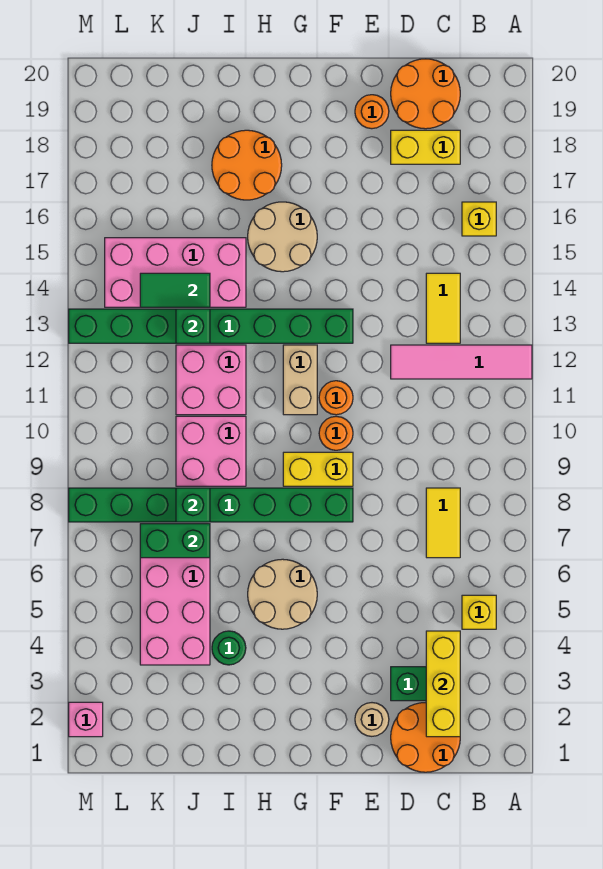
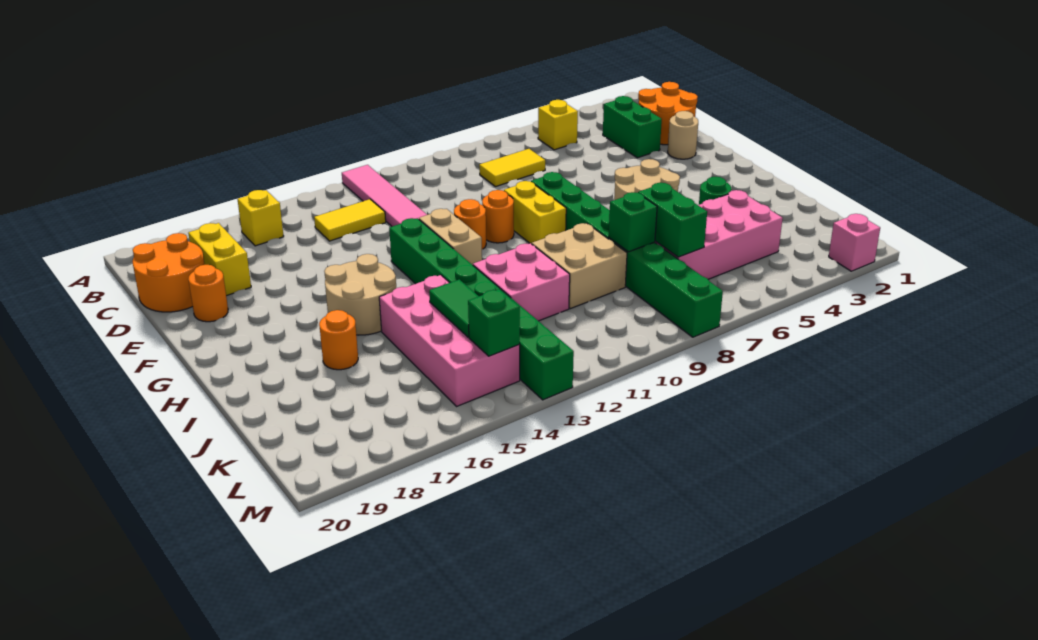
yellow brick C2:C4 level 2 -> none
tan brick G11:G12 level 1 -> tan brick F12:G12 level 1
orange round brick H17:I18 level 1 -> orange round brick I17 level 1
pink brick I9:J10 level 1 -> tan brick I9:J10 level 1
green brick J13 level 2 -> green brick L14 level 2

